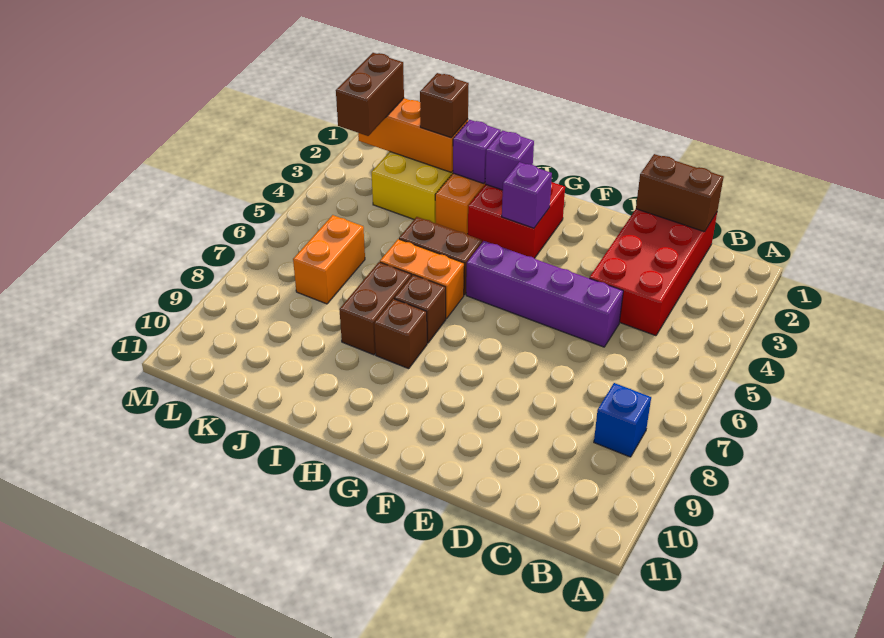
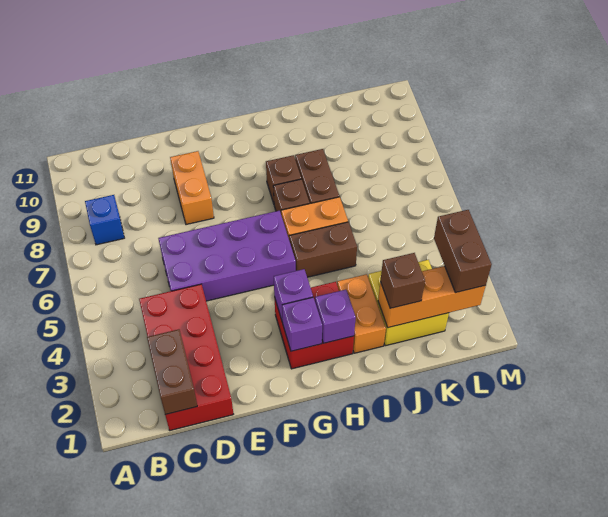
brown brick C1:D1 level 2 -> brown brick C1:C2 level 2
purple brick D5:G5 level 1 -> purple brick D5:G6 level 1
purple brick I2 level 2 -> purple brick G2 level 2
orange brick K6:K7 level 1 -> orange brick E8:E9 level 1

